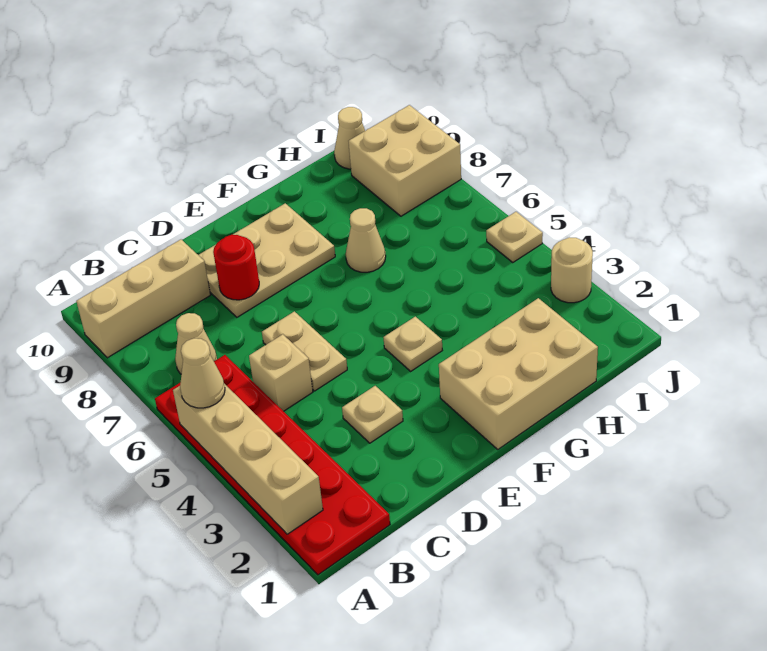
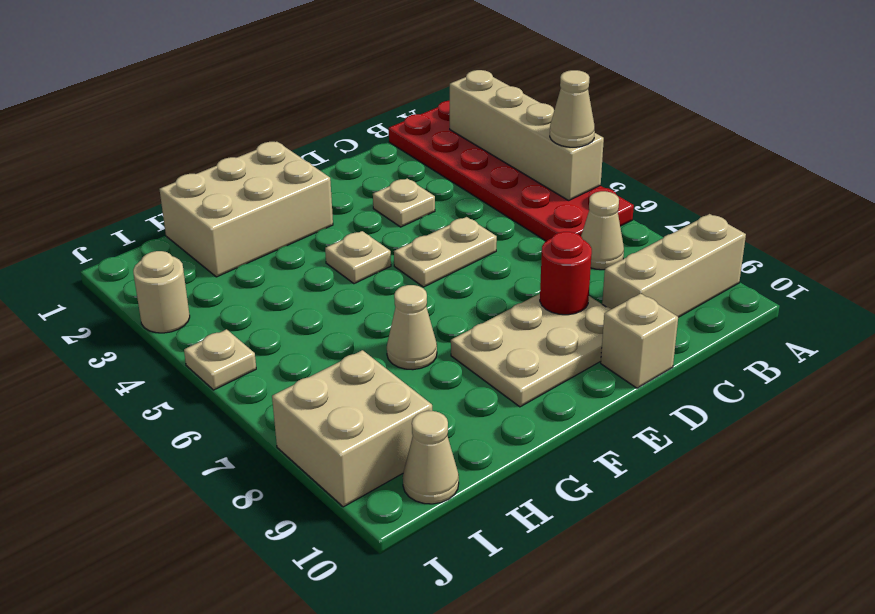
tan brick C5 level 1 -> tan brick D10 level 1
tan plate D5:D6 level 1 -> tan plate D5:E5 level 1

